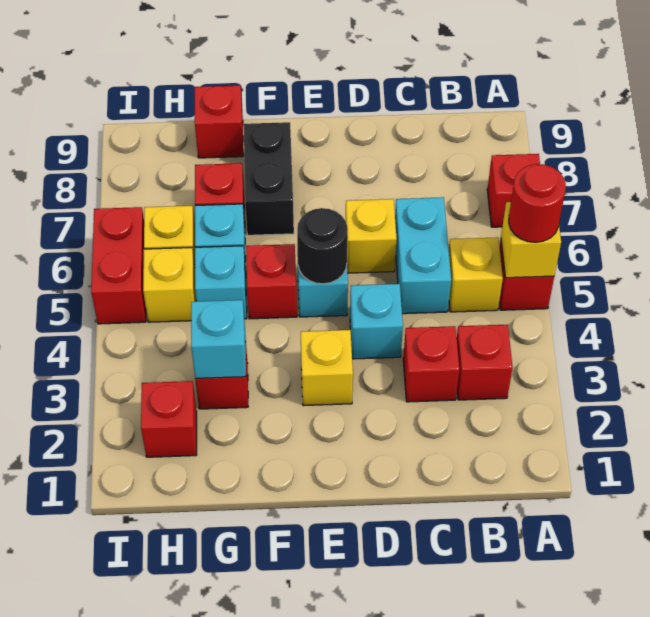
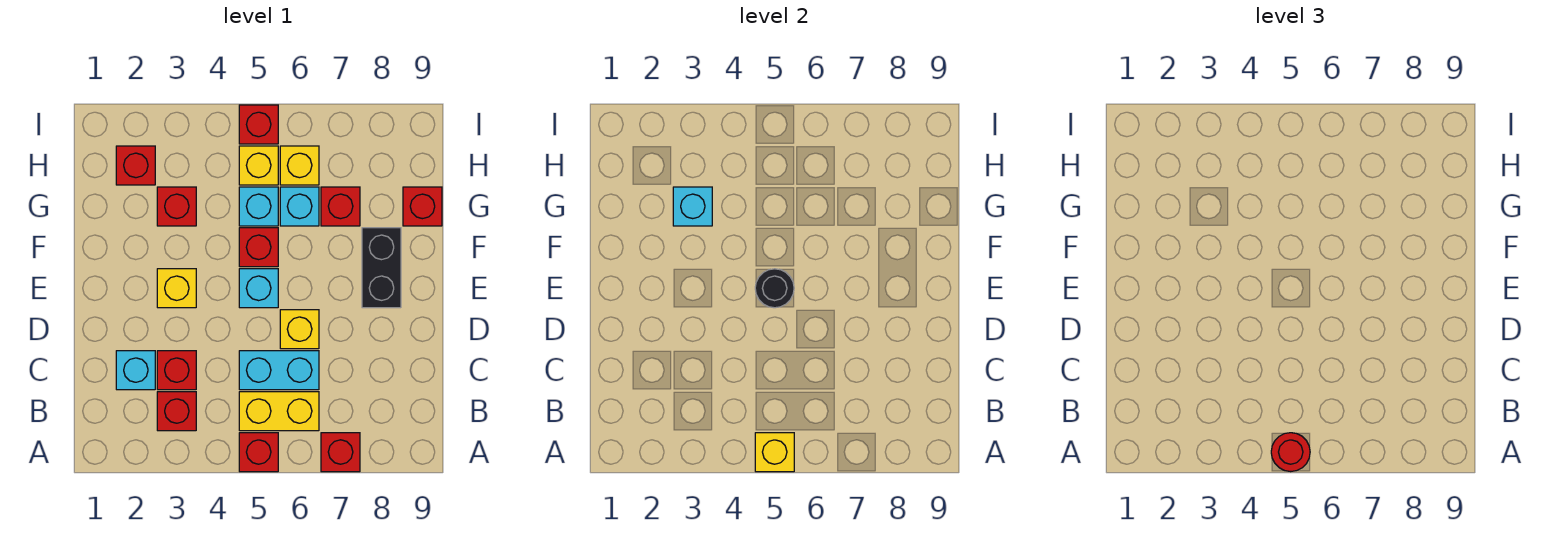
yellow brick B5 level 1 -> yellow brick B5:B6 level 1
cyan brick D4 level 1 -> cyan brick C2 level 1
black brick F7:F8 level 1 -> black brick E8:F8 level 1
red brick I5:I6 level 1 -> red brick I5 level 1

